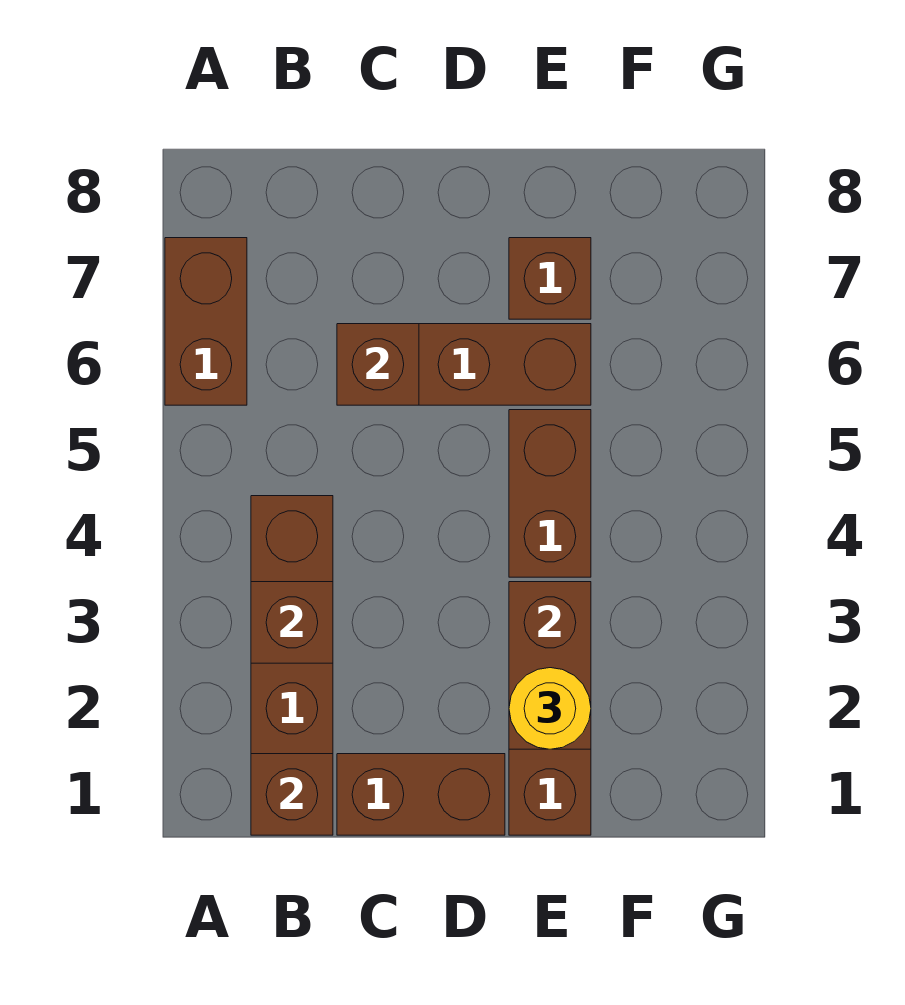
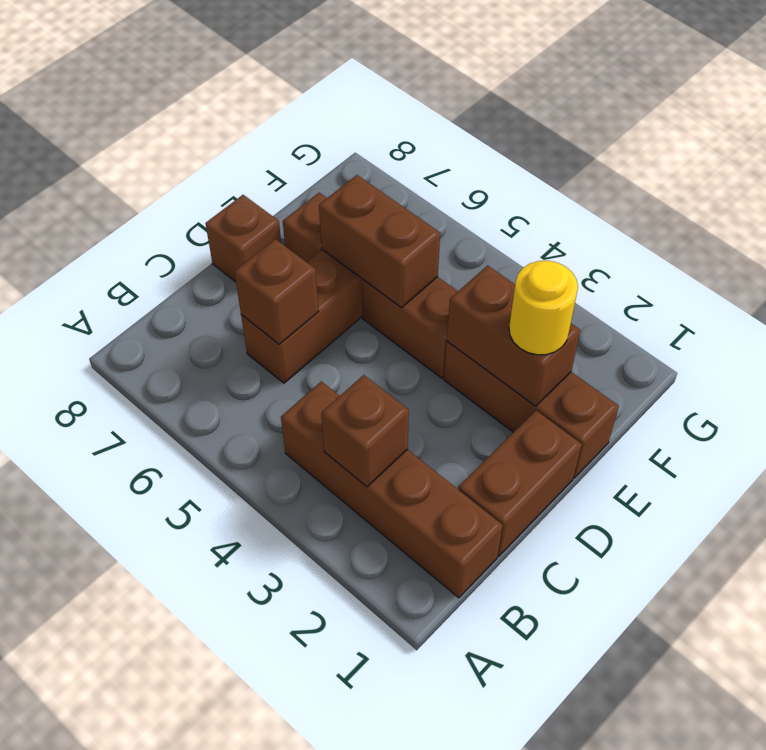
brown brick A6:A7 level 1 -> brown brick E5:E6 level 2
brown brick B1 level 2 -> brown brick D8 level 1

